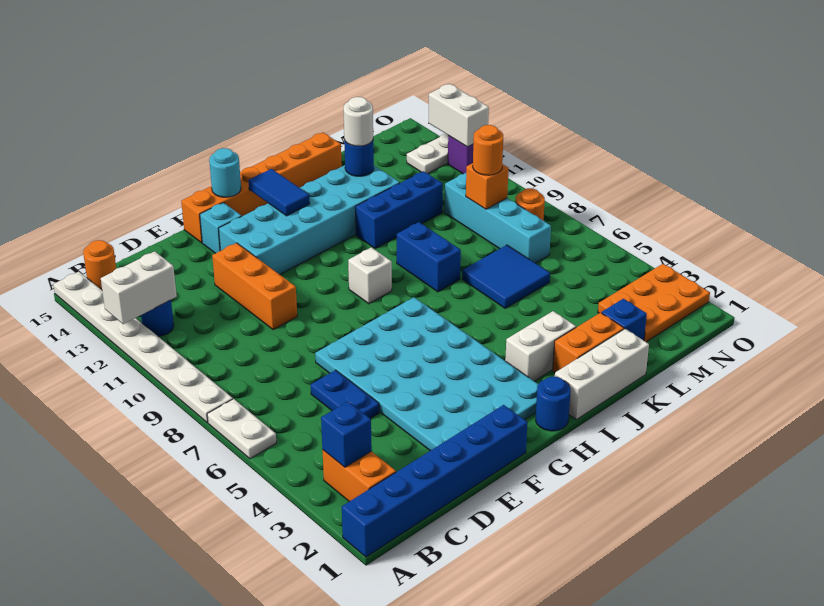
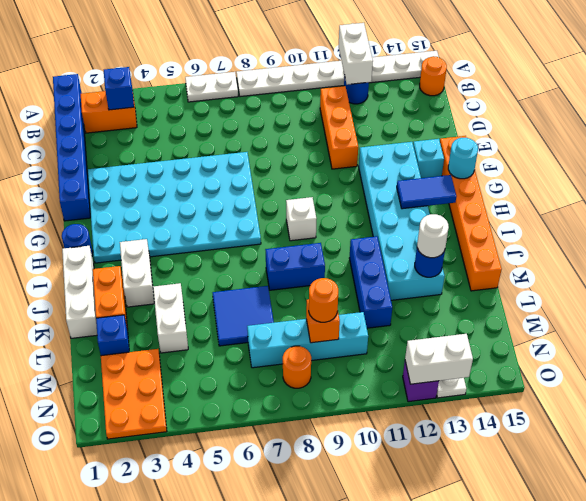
blue plate D5:D6 level 1 -> none
orange brick E10:E12 level 1 -> orange brick C11:E11 level 1
none -> white brick K4:L4 level 1

